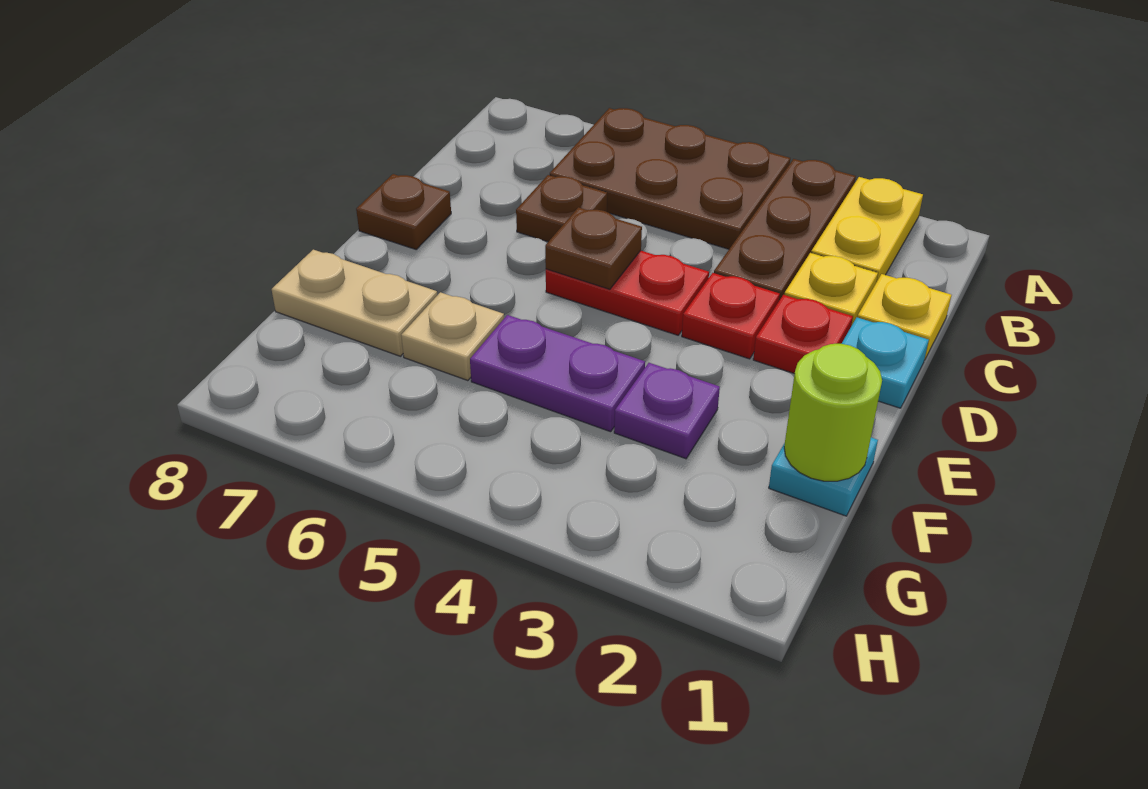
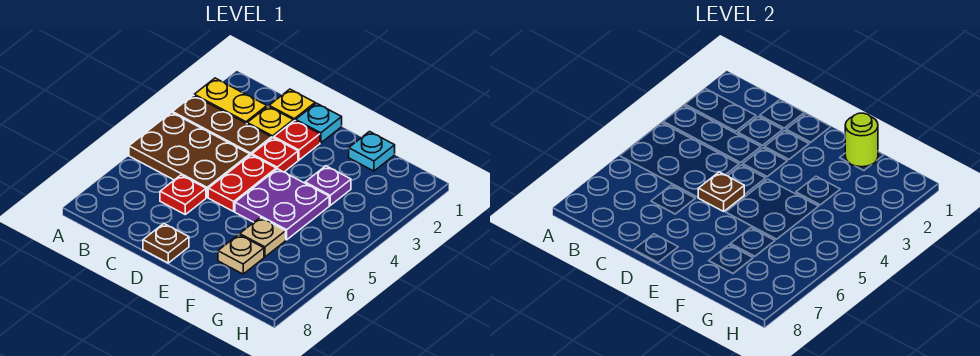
brown plate A4:B6 level 1 -> brown plate A4:C5 level 1
brown plate C6 level 1 -> red plate C6 level 1
purple plate F4:F5 level 1 -> purple plate E4:F5 level 1
tan plate F7:F8 level 1 -> tan plate F7 level 1

